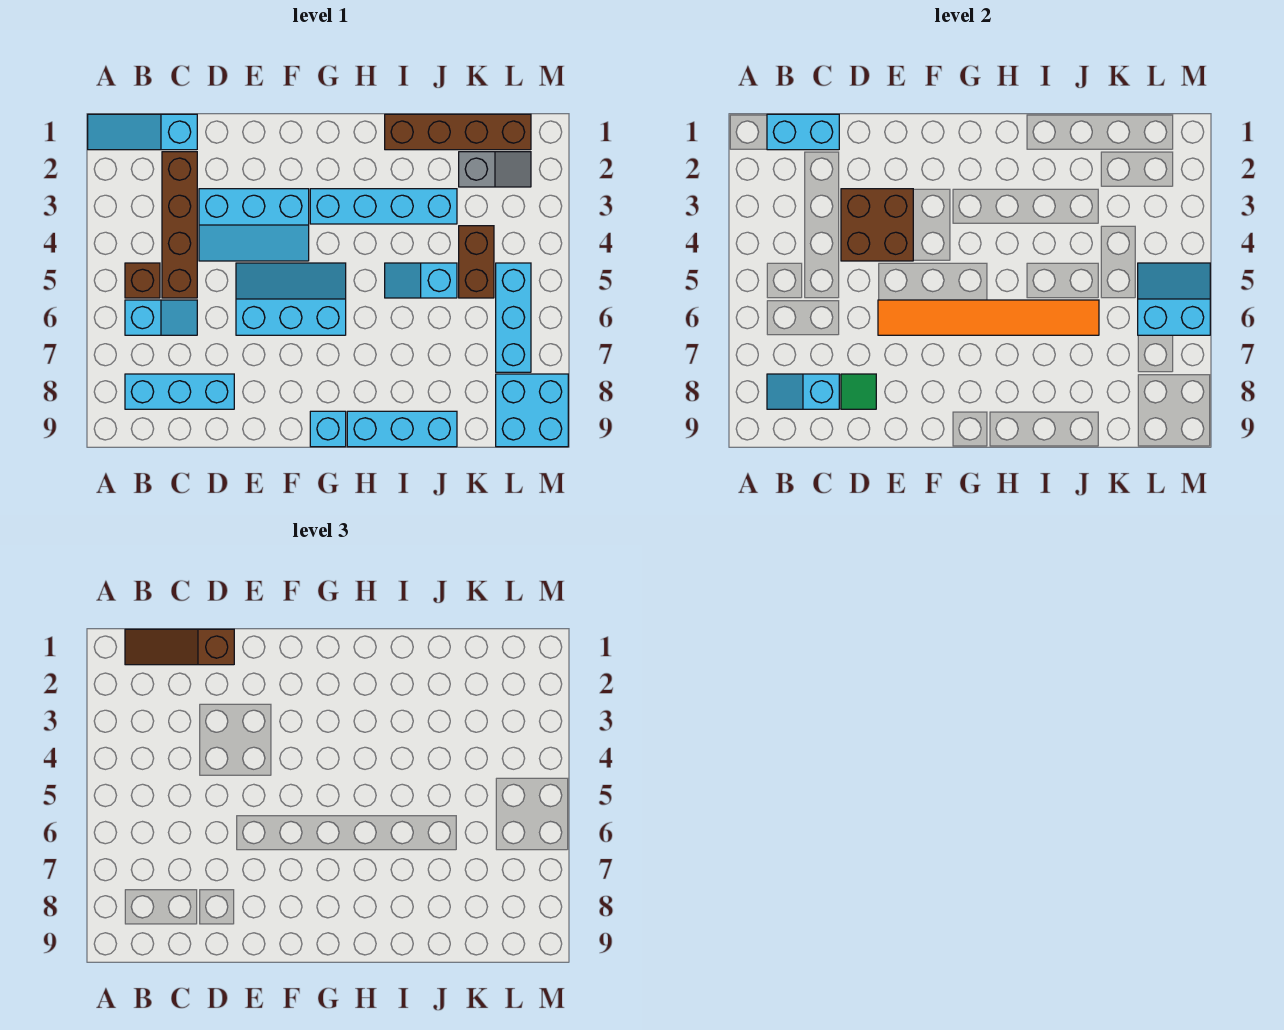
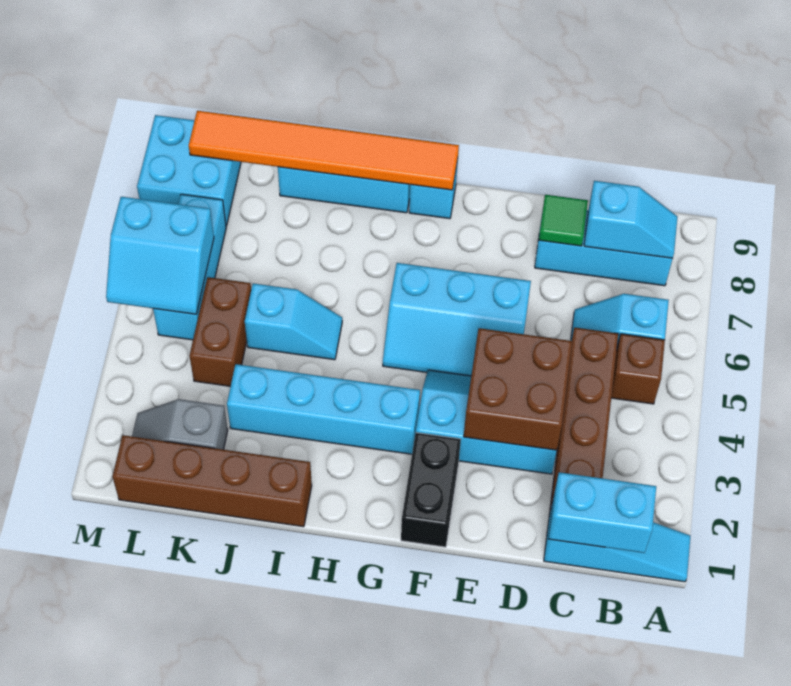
brown slope B1:D1 level 3 top D -> none
orange tile E6:J6 level 2 -> orange tile G9:L9 level 2
none -> black brick F1:F2 level 1

